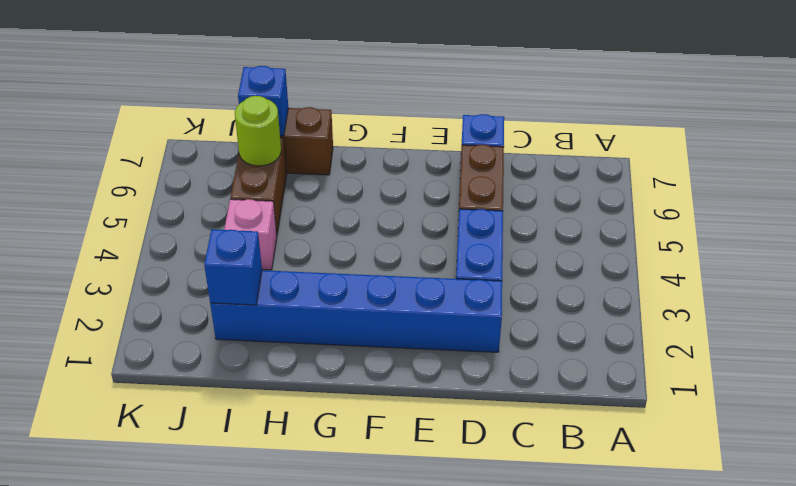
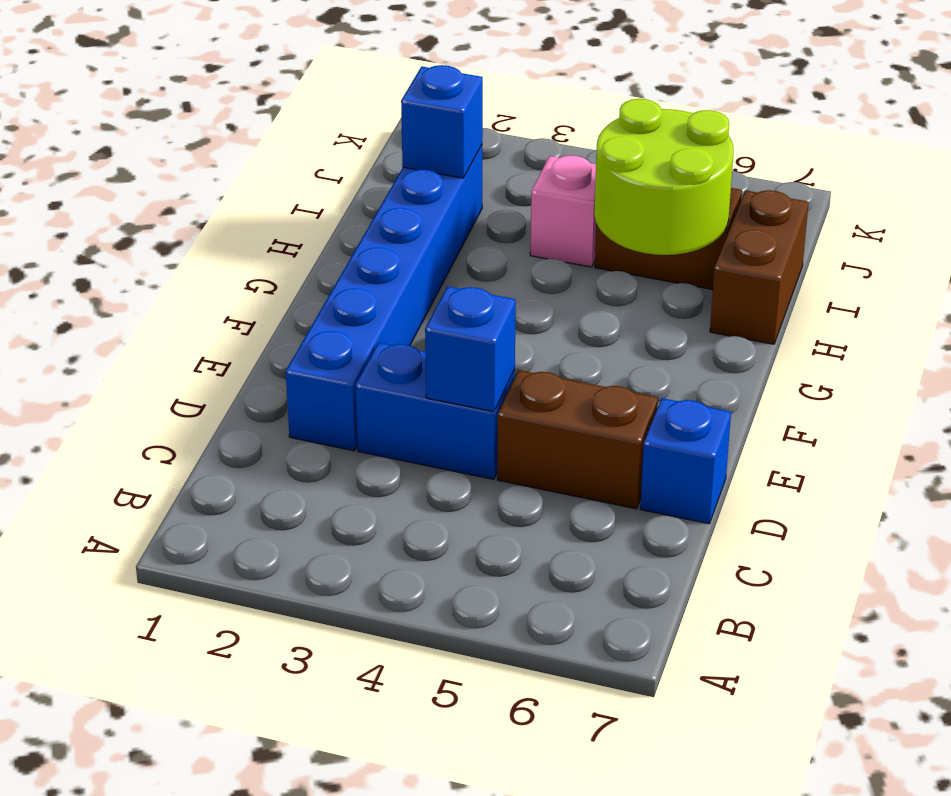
lime round brick I6 level 2 -> lime round brick H5:I6 level 2
blue brick I7 level 2 -> blue brick D4 level 2

